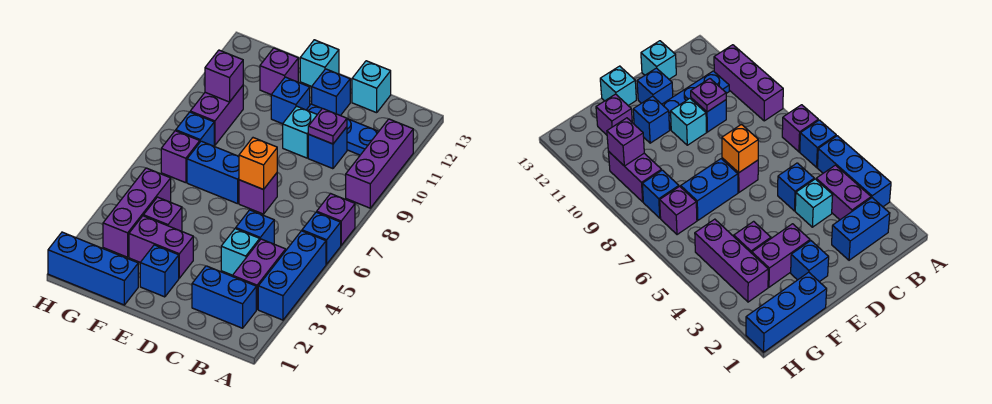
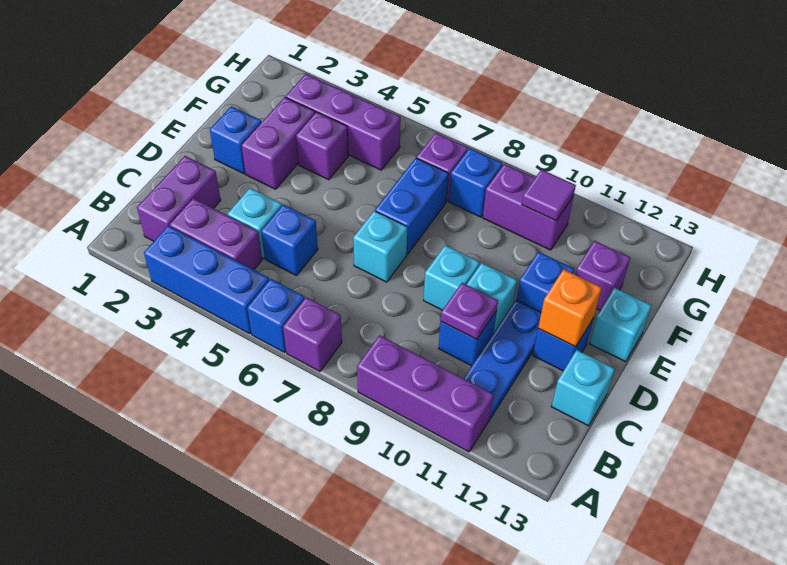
blue brick B2:C2 level 1 -> purple brick B2:C2 level 1
purple brick D7 level 1 -> cyan brick D7 level 1
orange brick D7 level 2 -> orange brick D12 level 2
none -> cyan brick D9 level 1
blue brick F1:H1 level 1 -> none
purple brick G10 level 2 -> purple tile G10 level 2

